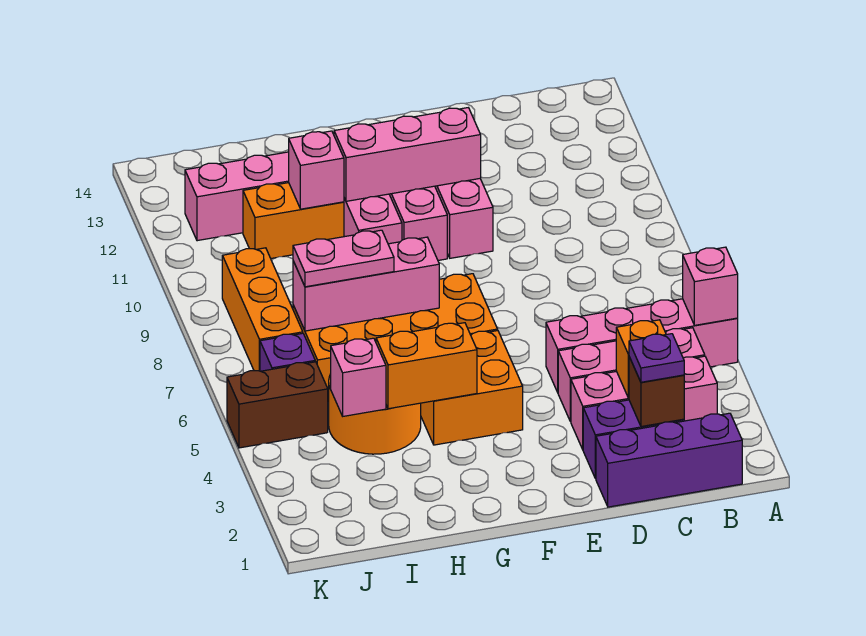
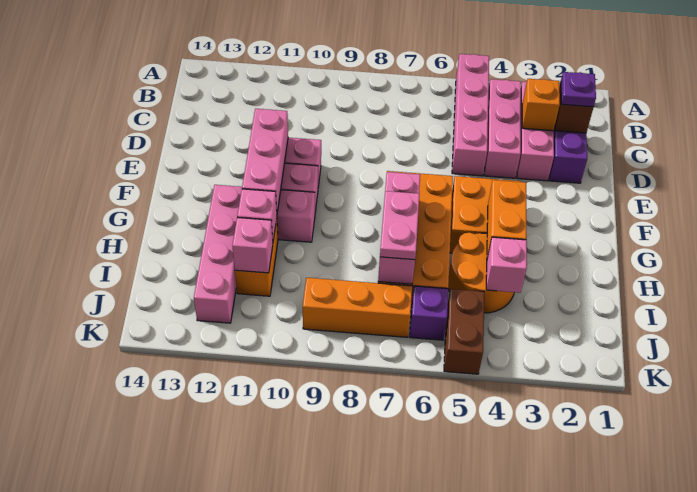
pink brick A5 level 2 -> pink brick I11 level 2
purple brick B1:D1 level 1 -> none

